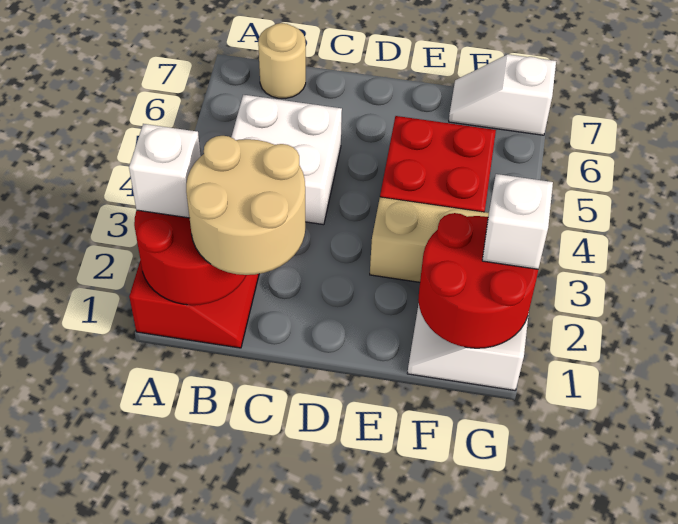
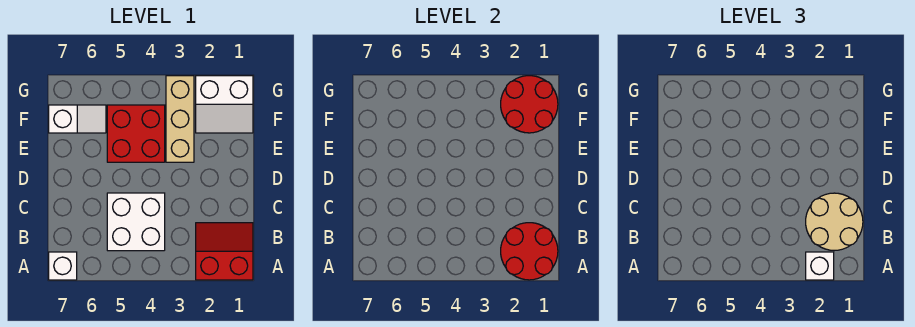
tan round brick B7 level 1 -> none
white slope F7:G7 level 1 top G -> white slope F6:F7 level 1 top 7
white brick G2 level 3 -> white brick A7 level 1

